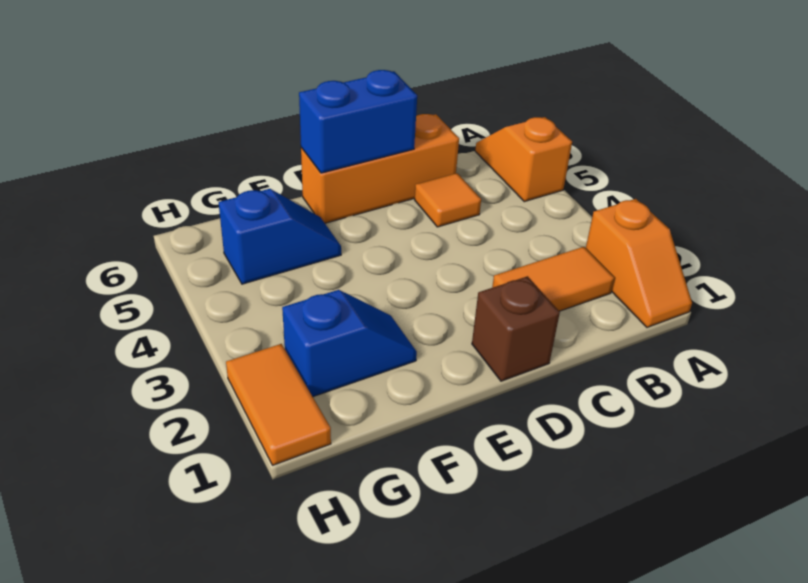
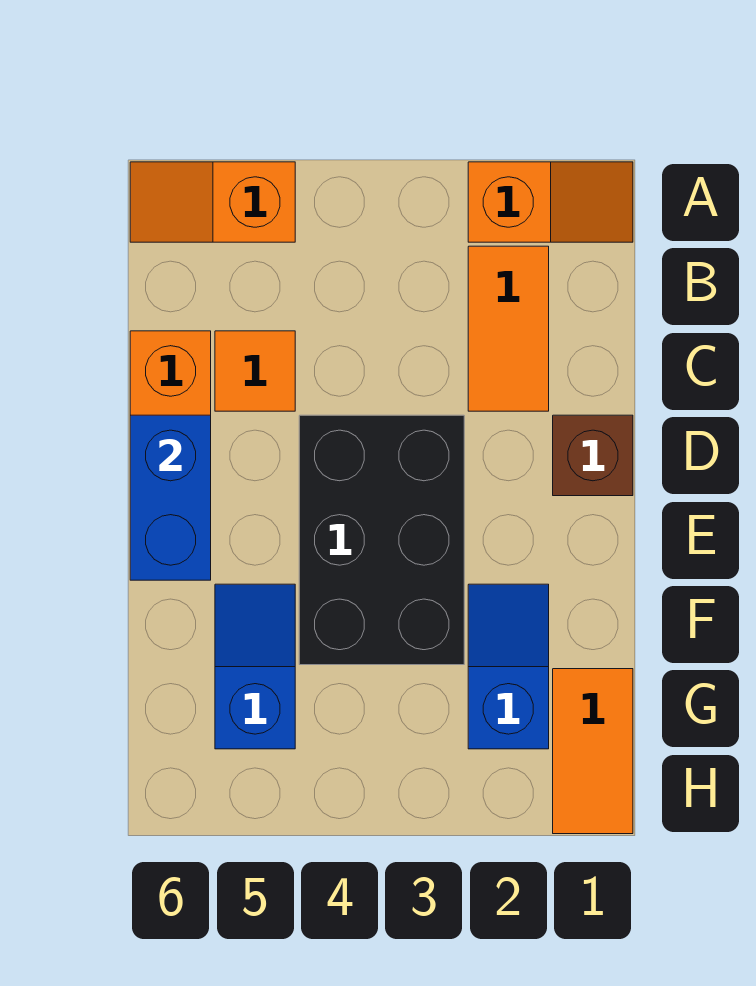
none -> black brick D3:F4 level 1
orange tile H1:H2 level 1 -> orange tile G1:H1 level 1

